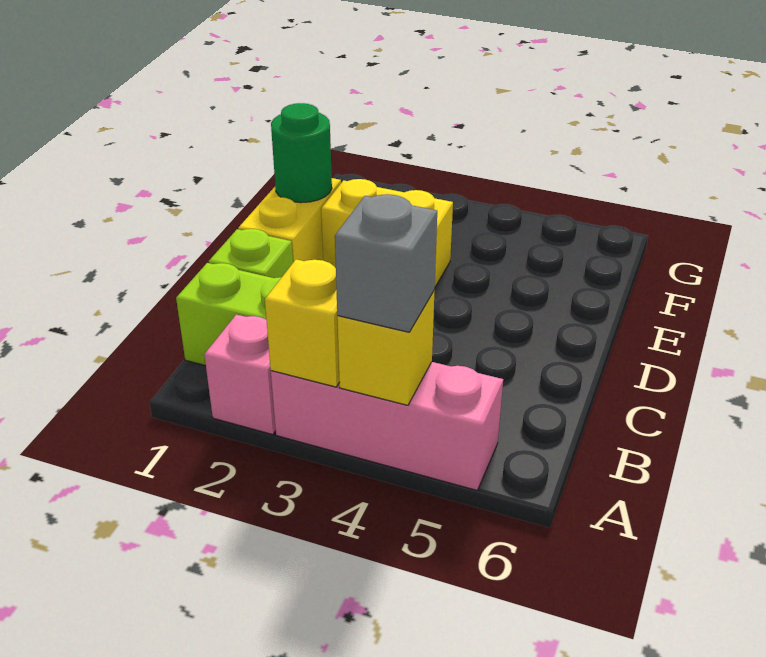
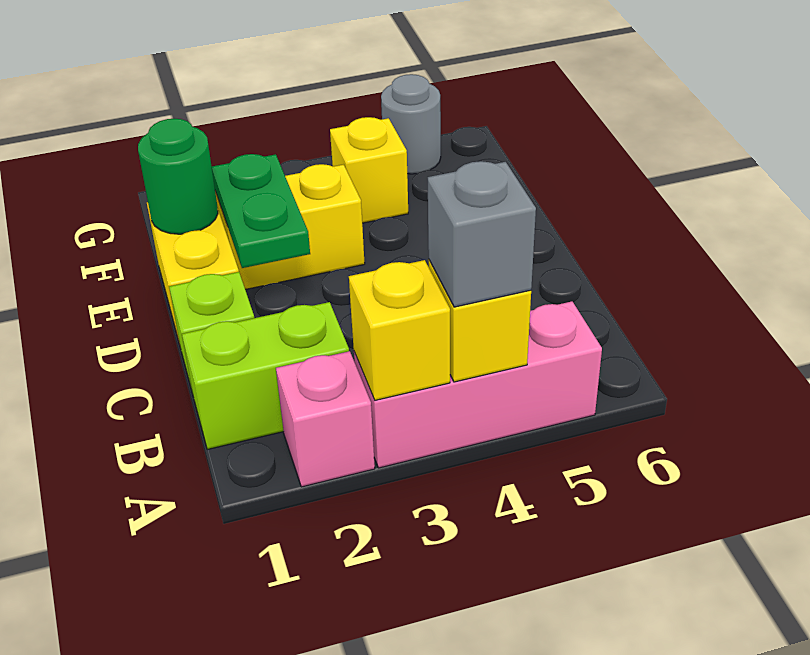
none -> green plate D2:E2 level 2
none -> yellow brick F4 level 1
none -> grey round brick G5 level 1

